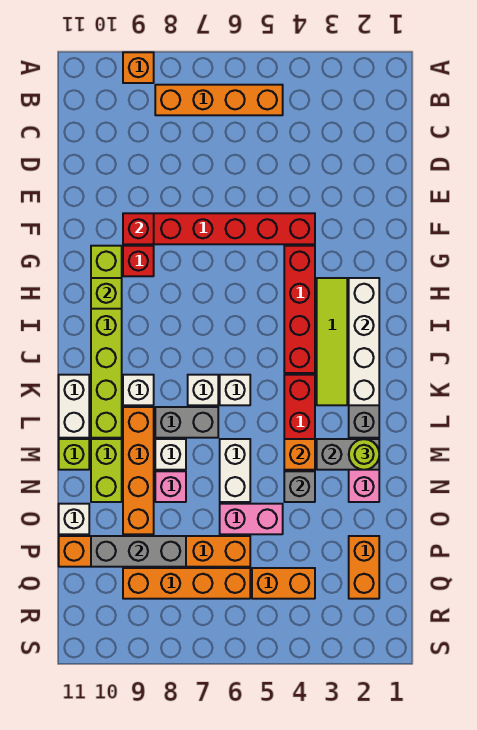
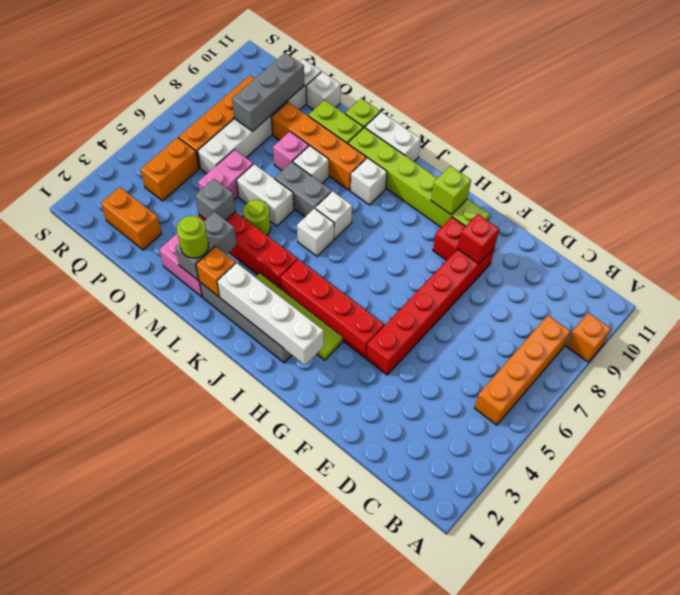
grey brick L7:L8 level 1 -> grey brick L7:M7 level 1
orange brick M4 level 2 -> orange brick L2 level 2
none -> lime round brick M5 level 1
orange brick P6:P11 level 1 -> white brick P6:P11 level 1

